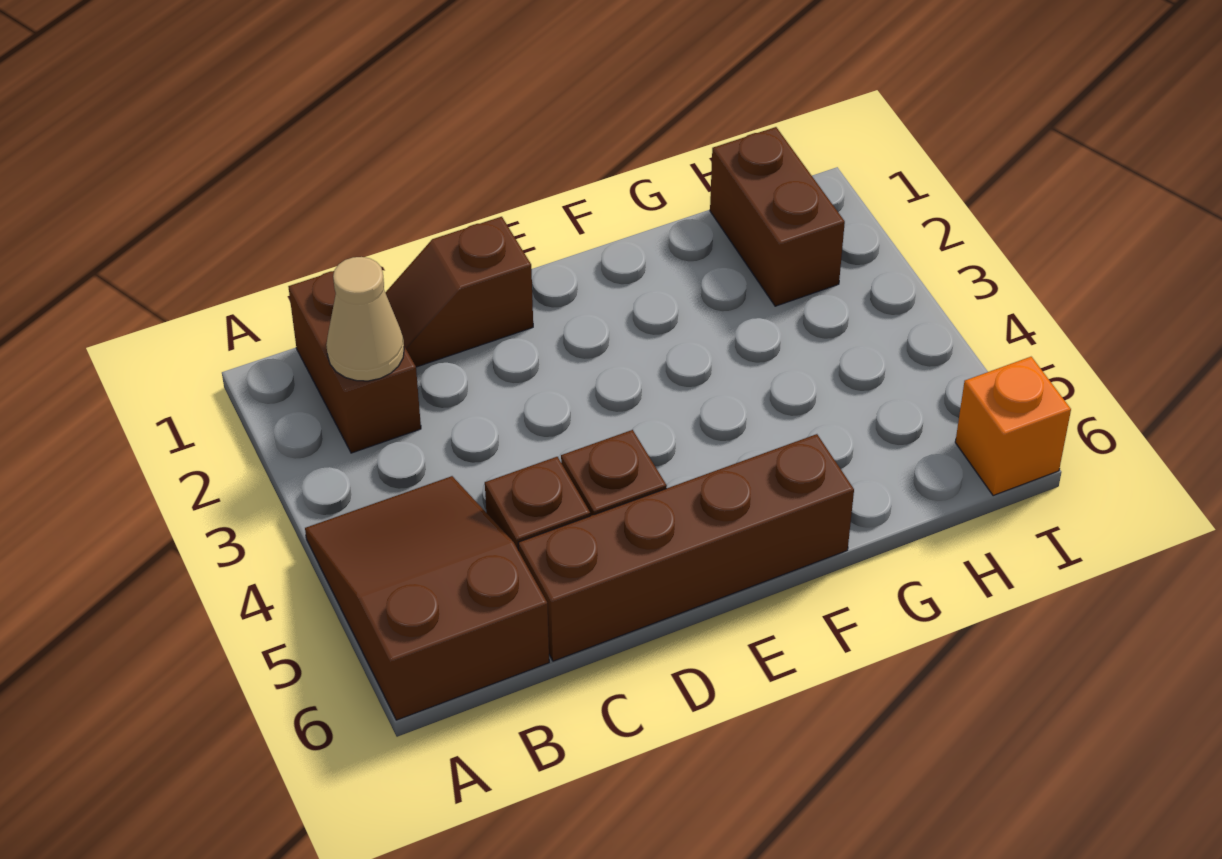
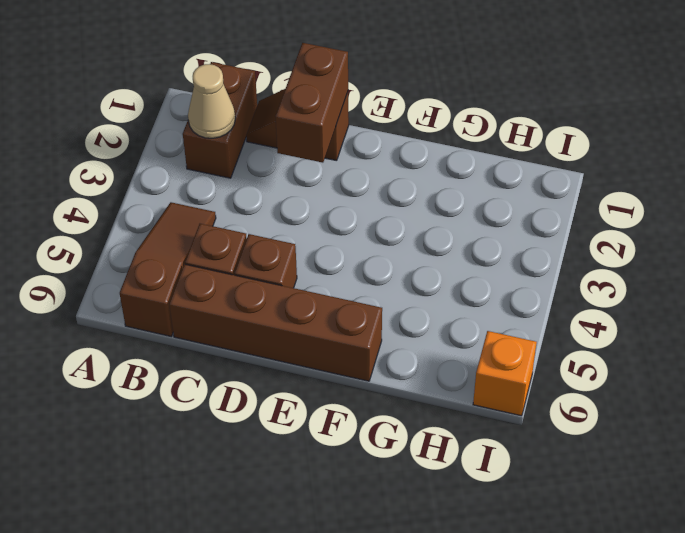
brown slope A4:B6 level 1 top 6 -> brown slope B4:B6 level 1 top 6
brown brick H1:H2 level 1 -> brown brick D1:D2 level 2

